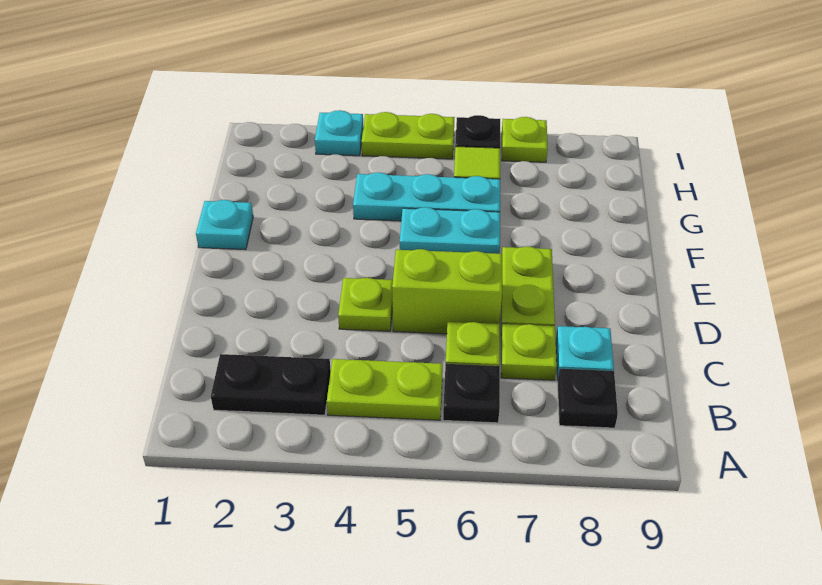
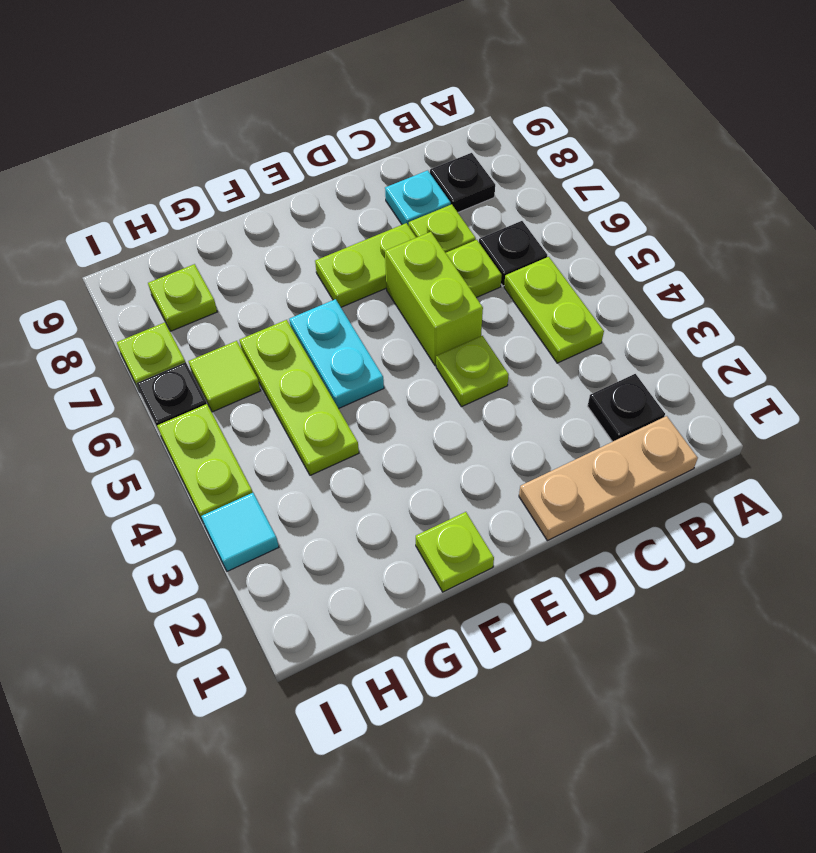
none -> tan plate B1:D1 level 1
black plate B2:B3 level 1 -> black plate B2 level 1
cyan plate F1 level 1 -> lime plate F1 level 1
cyan plate G4:G6 level 1 -> lime plate G4:G6 level 1
none -> lime plate H8 level 1
cyan plate I3 level 1 -> cyan tile I3 level 1

